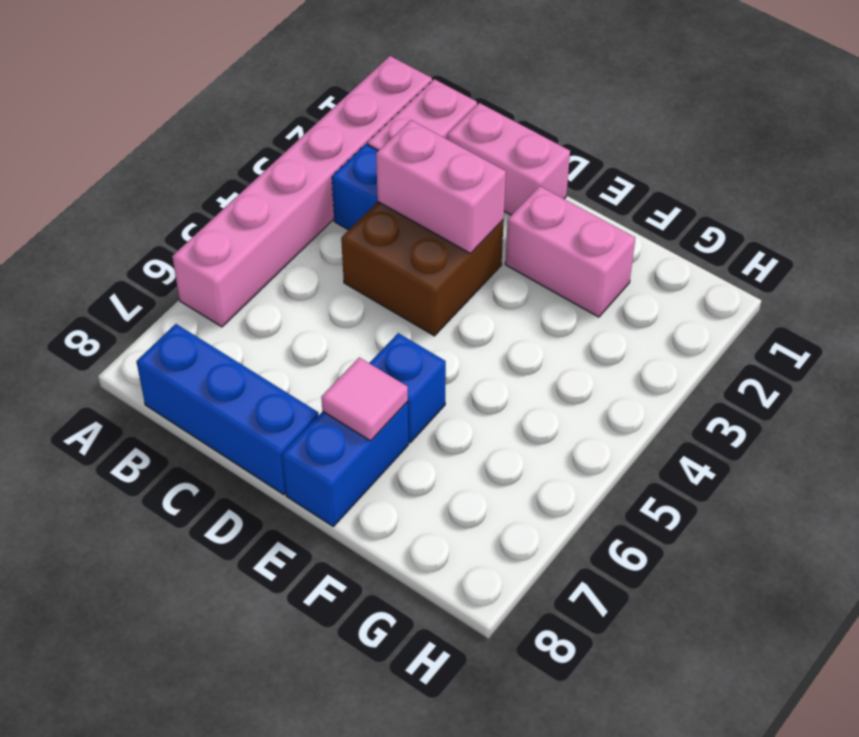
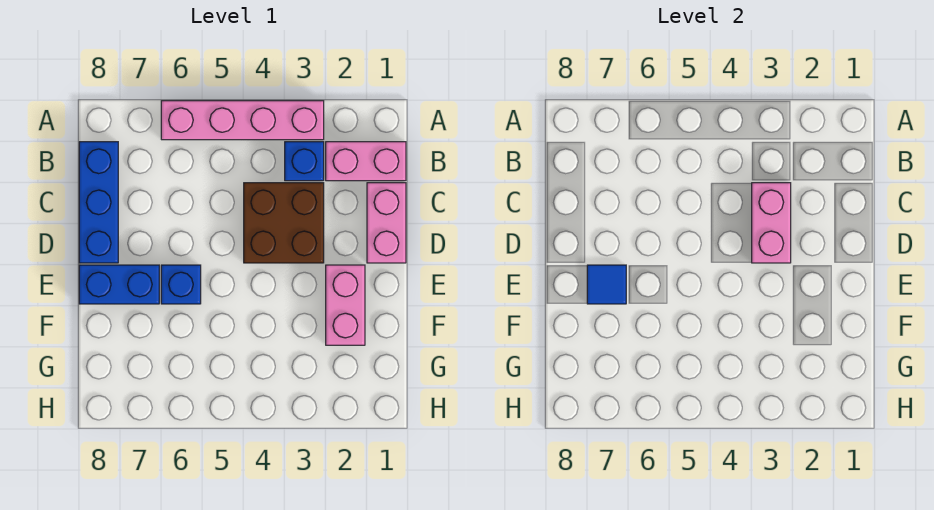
pink brick A1:A6 level 1 -> pink brick A3:A6 level 1
pink tile E7 level 2 -> blue tile E7 level 2

